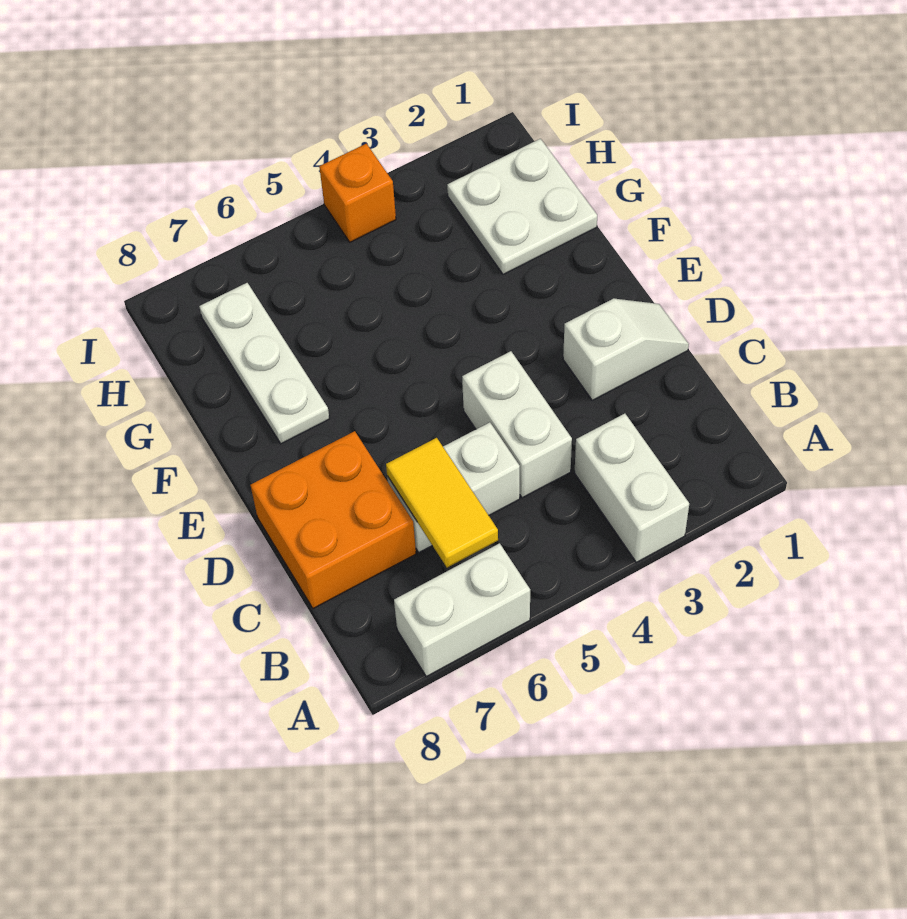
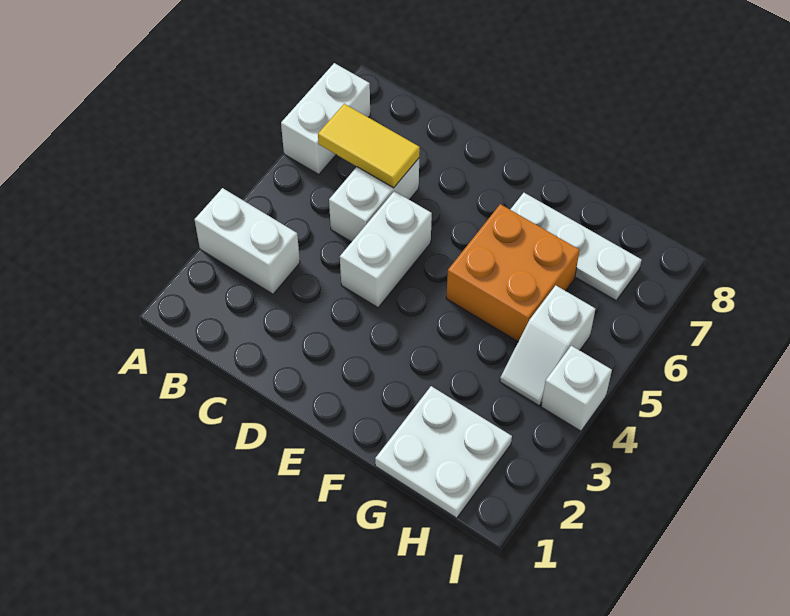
white brick C4:D4 level 1 -> white brick D4:D5 level 1
orange brick C7:D8 level 1 -> orange brick F5:G6 level 1
white slope D1:D2 level 1 top 2 -> white slope H4:H5 level 1 top 5
orange brick I4 level 1 -> white brick I4 level 1

